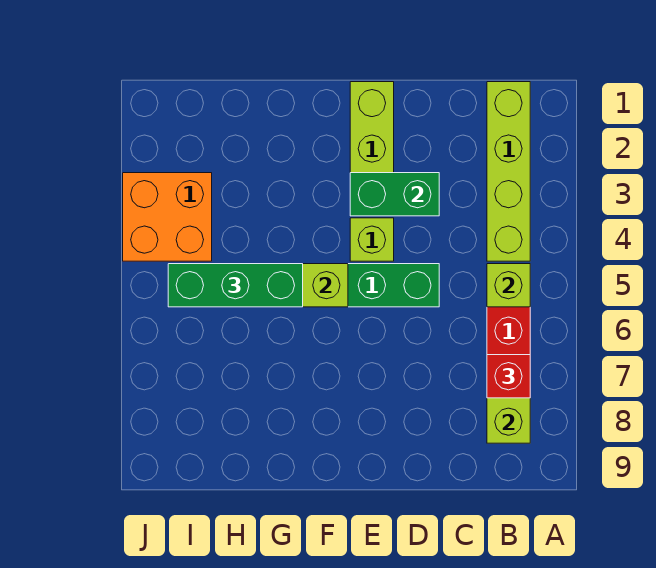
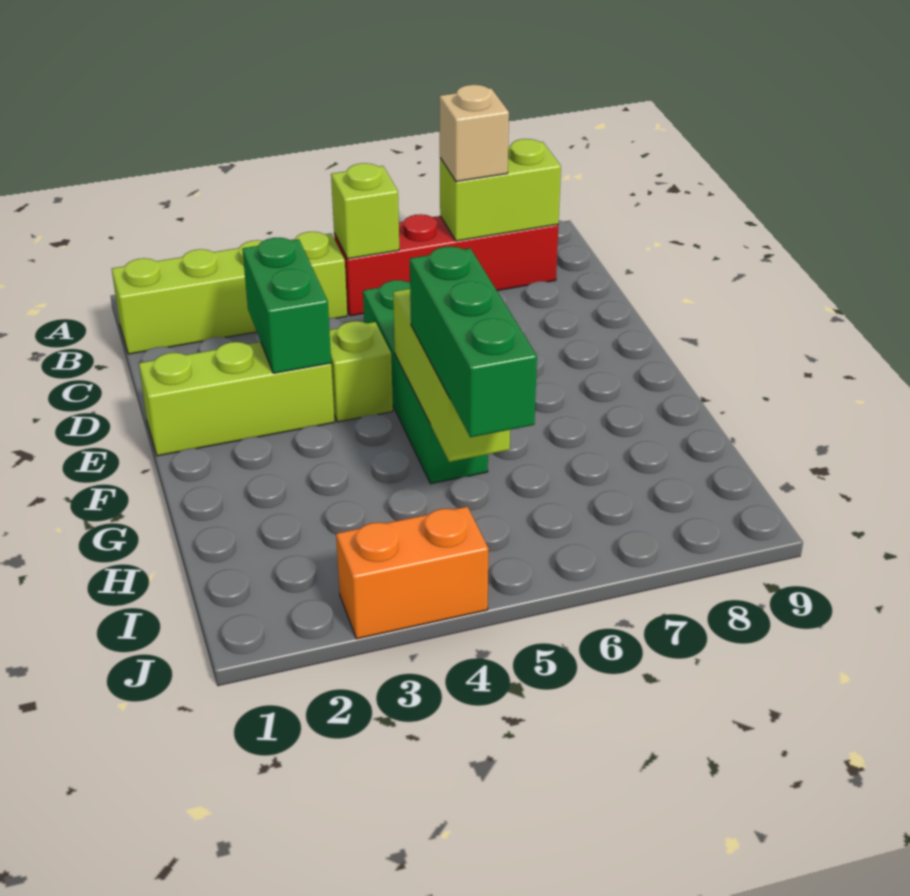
red brick B7 level 3 -> tan brick B7 level 3
orange brick I3:J4 level 1 -> orange brick J3:J4 level 1

